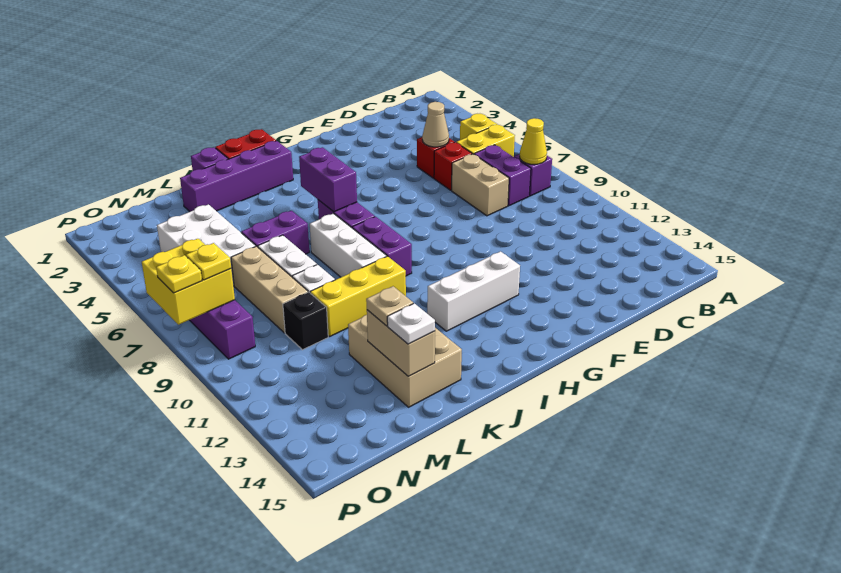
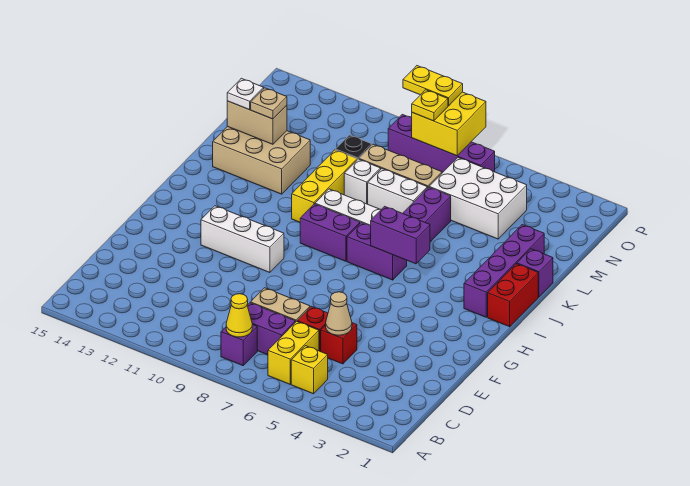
white brick G12:I12 level 1 -> white brick G10:G12 level 1
yellow plate P8 level 3 -> yellow plate P8:P9 level 3

